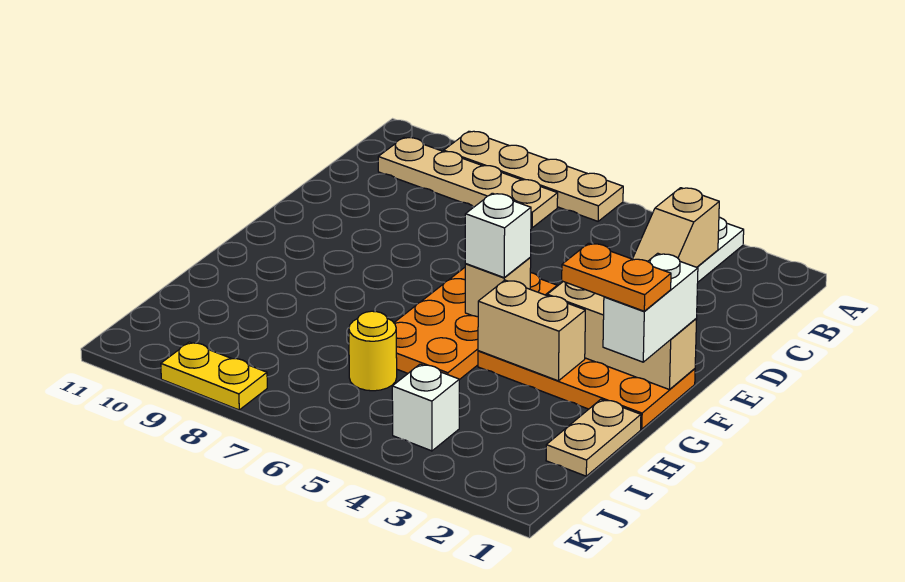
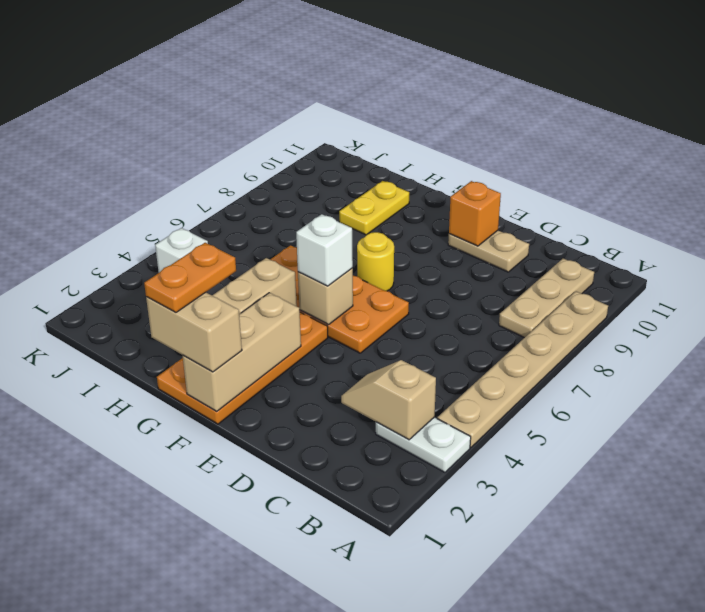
tan plate A6:A9 level 1 -> tan plate A4:A9 level 1
tan plate B7:B10 level 1 -> tan plate B8:B10 level 1
none -> orange brick E10 level 2
white brick F1:G1 level 3 -> tan brick F1:G1 level 3
tan plate H1:I1 level 1 -> tan plate D10:E10 level 1
yellow round brick I6 level 1 -> yellow round brick F7 level 1
yellow plate K8:K9 level 1 -> yellow plate H9:H10 level 1

